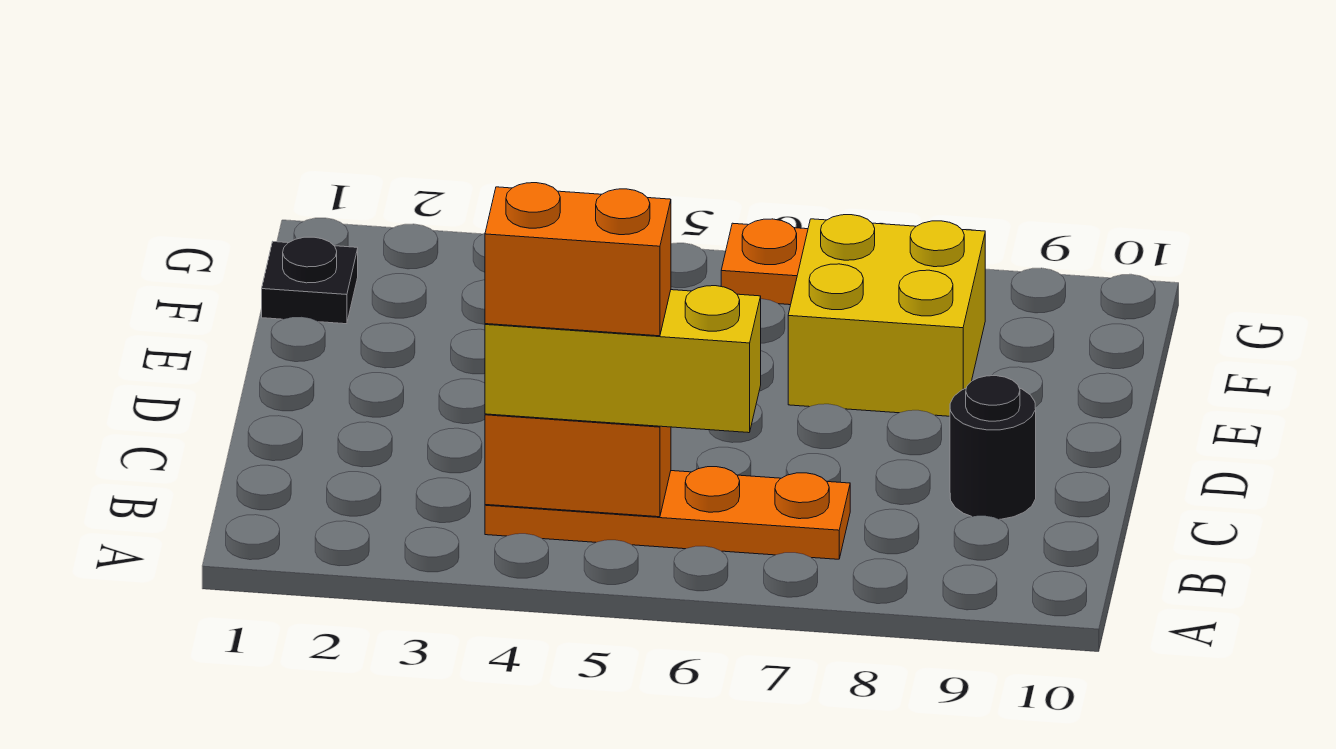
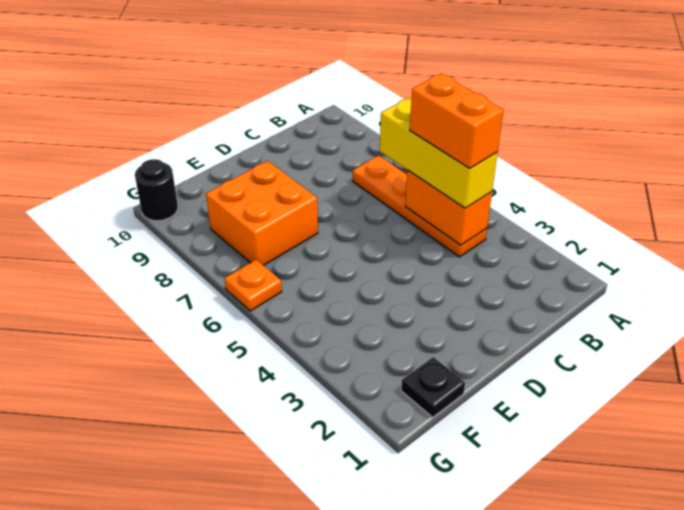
black round brick C9 level 1 -> black round brick G10 level 1
yellow brick E7:F8 level 1 -> orange brick E7:F8 level 1

